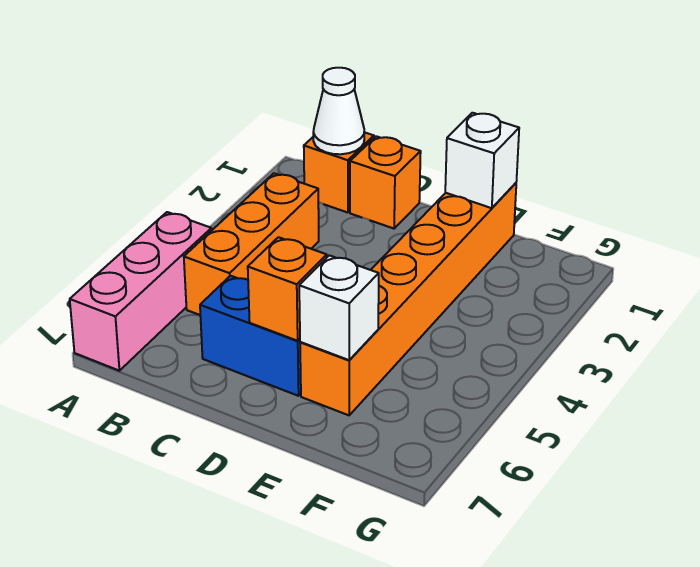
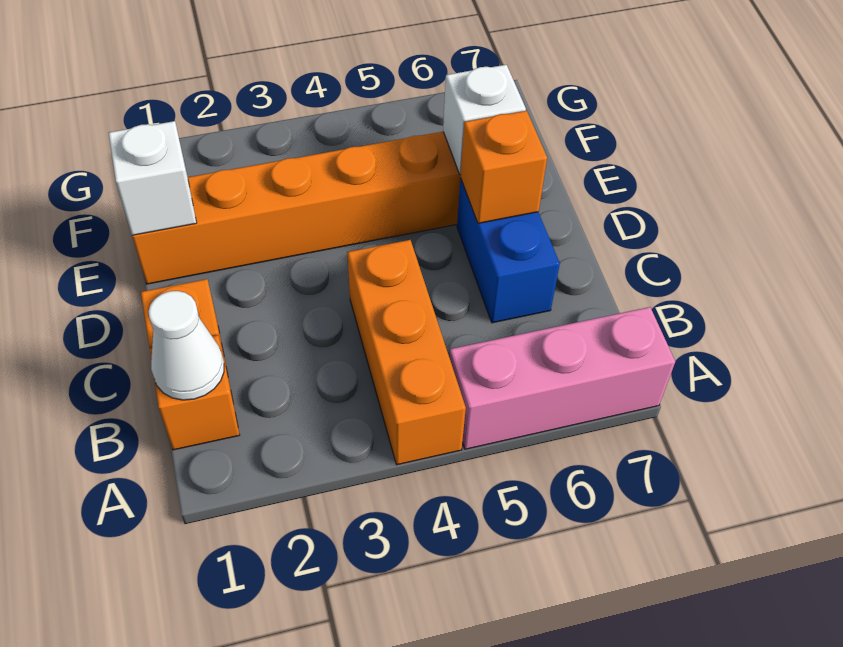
orange brick B3:B5 level 1 -> orange brick A4:C4 level 1

